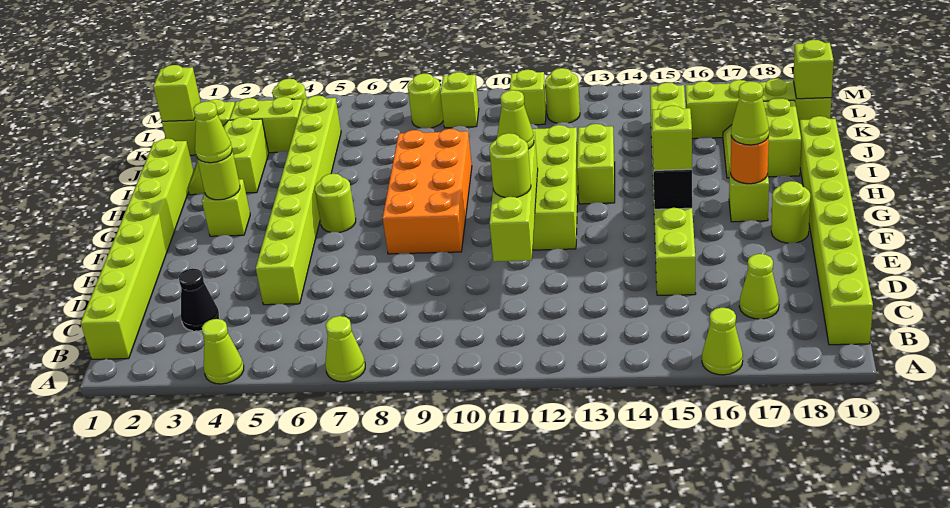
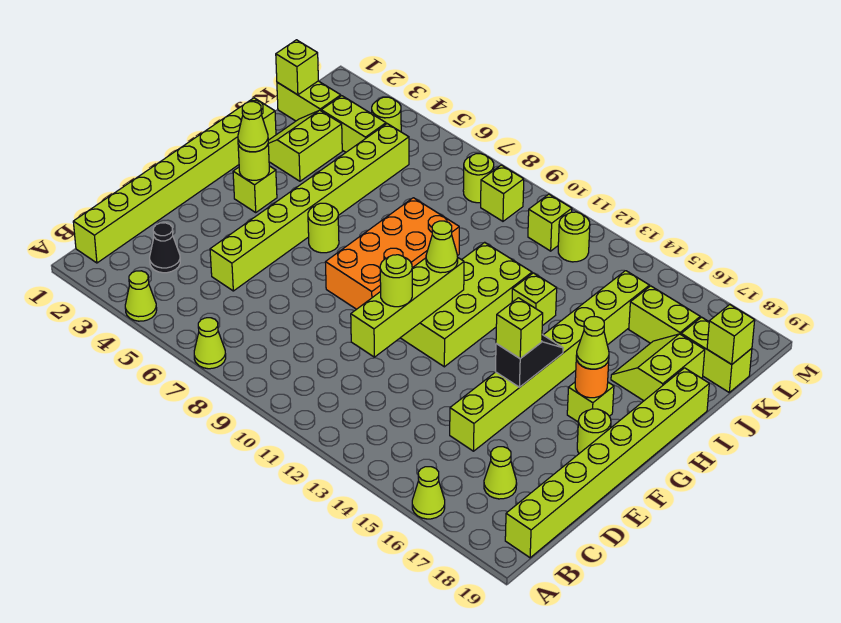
lime brick H13:I13 level 1 -> lime brick I13 level 1

